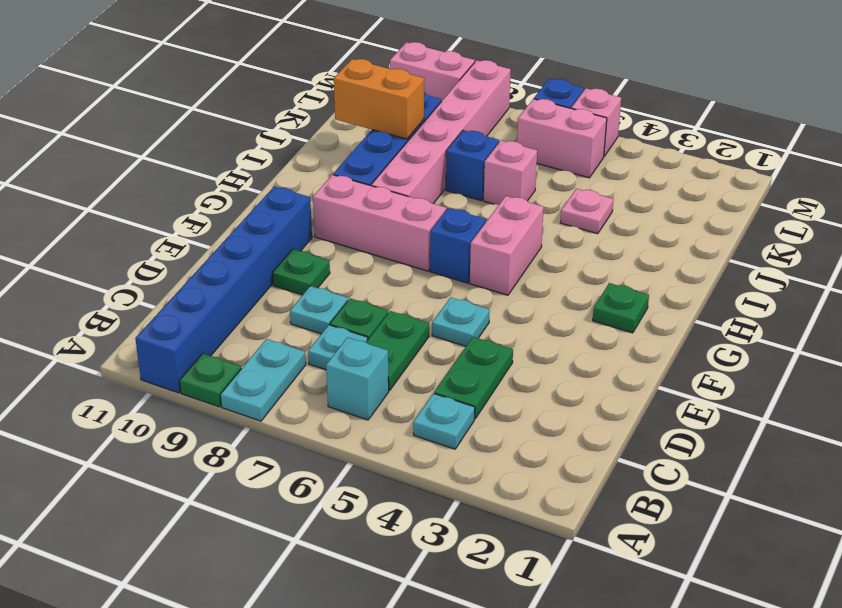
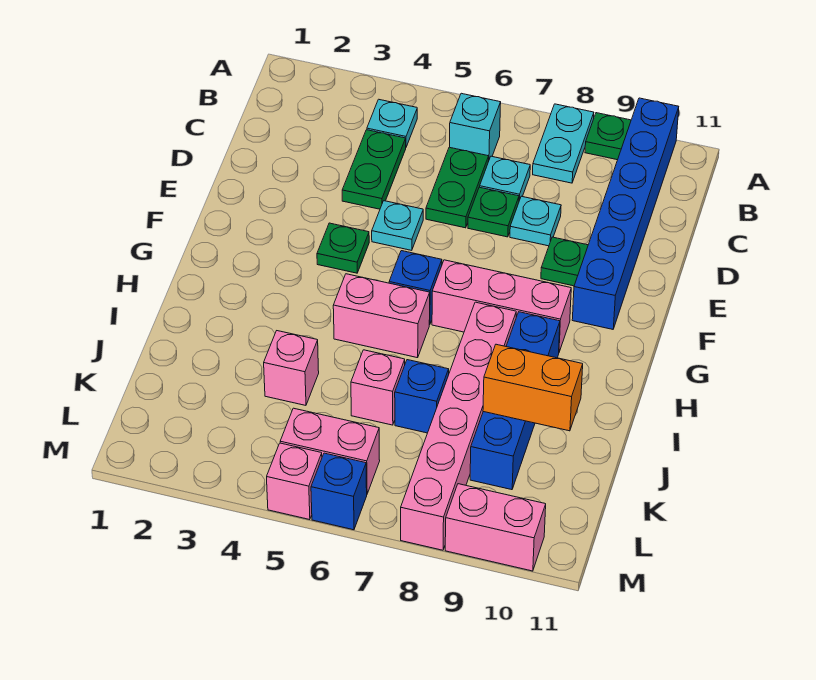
green plate G2 level 1 -> green plate F4 level 1
pink brick G5:H5 level 1 -> pink brick H5:H6 level 1
pink plate J4 level 1 -> pink brick J4 level 1

